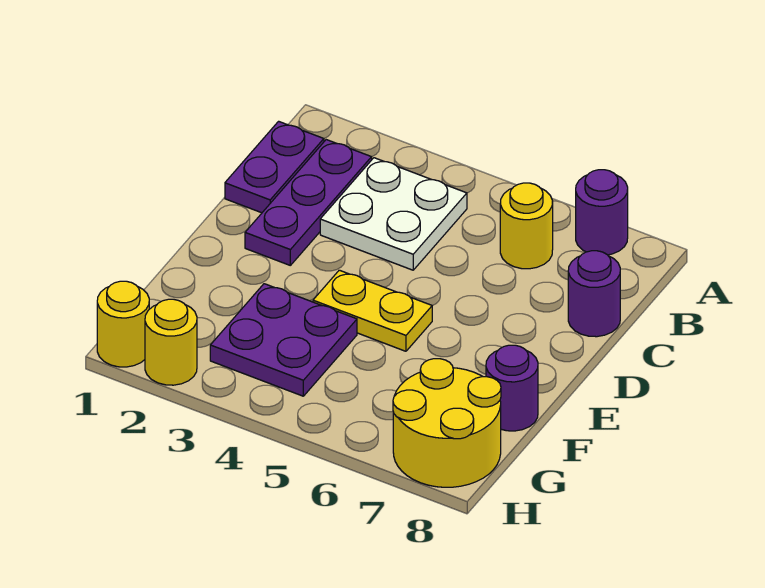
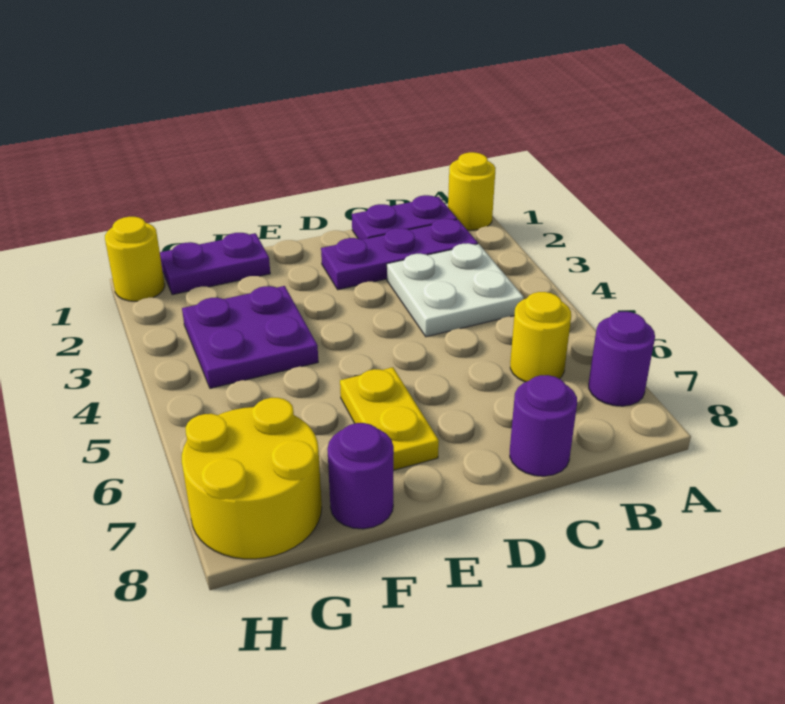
yellow plate E4:E5 level 1 -> yellow plate E6:E7 level 1
none -> purple plate F1:G1 level 1
yellow round brick H2 level 1 -> yellow round brick A1 level 1

